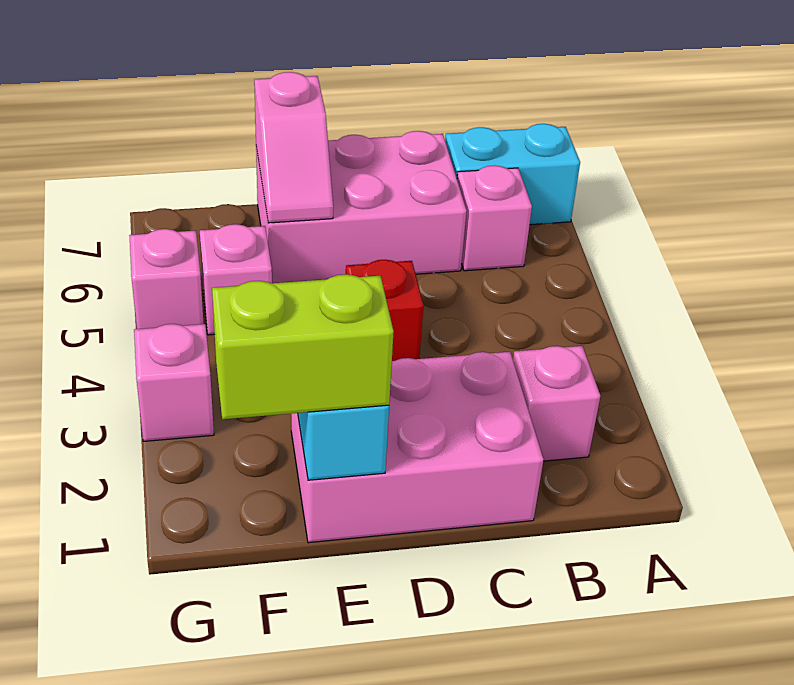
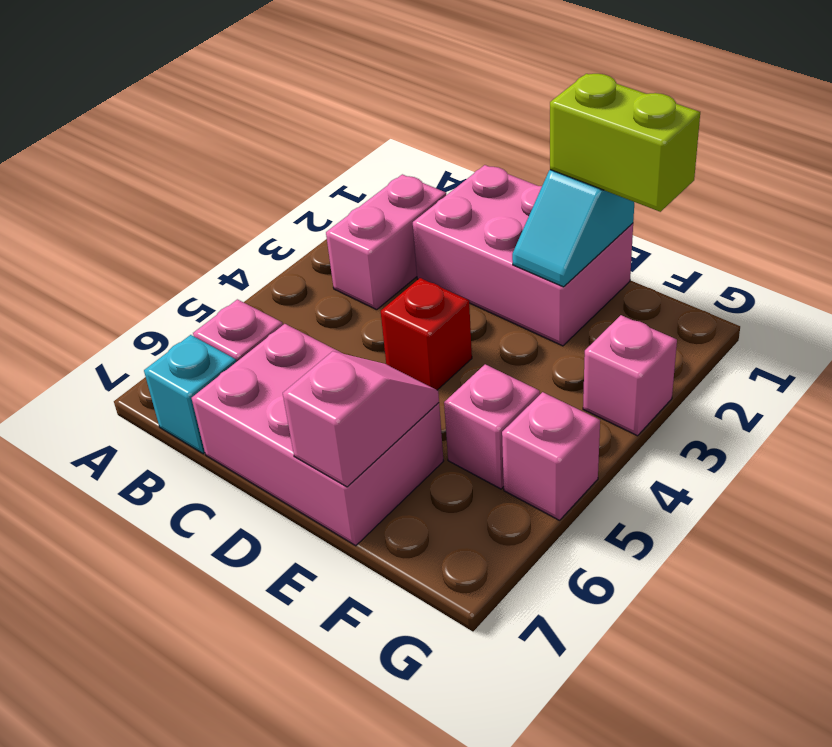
cyan brick A7:B7 level 1 -> cyan brick B7 level 1
pink brick B2 level 1 -> pink brick B2:B3 level 1

